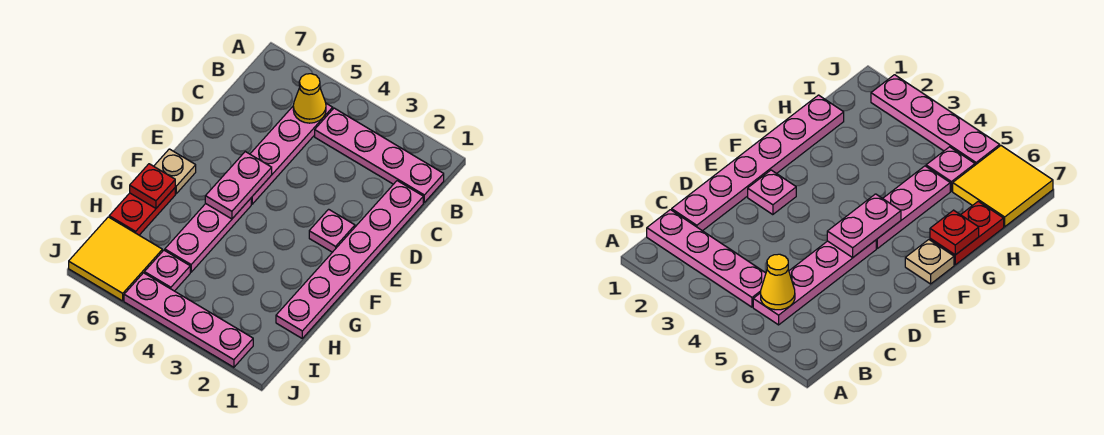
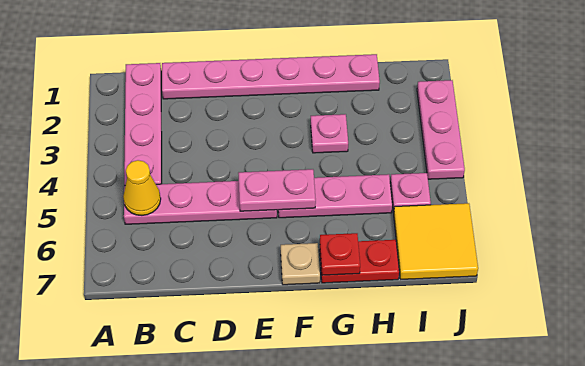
pink plate E2 level 1 -> pink plate G3 level 1
pink plate J2:J5 level 1 -> pink plate J2:J4 level 1

